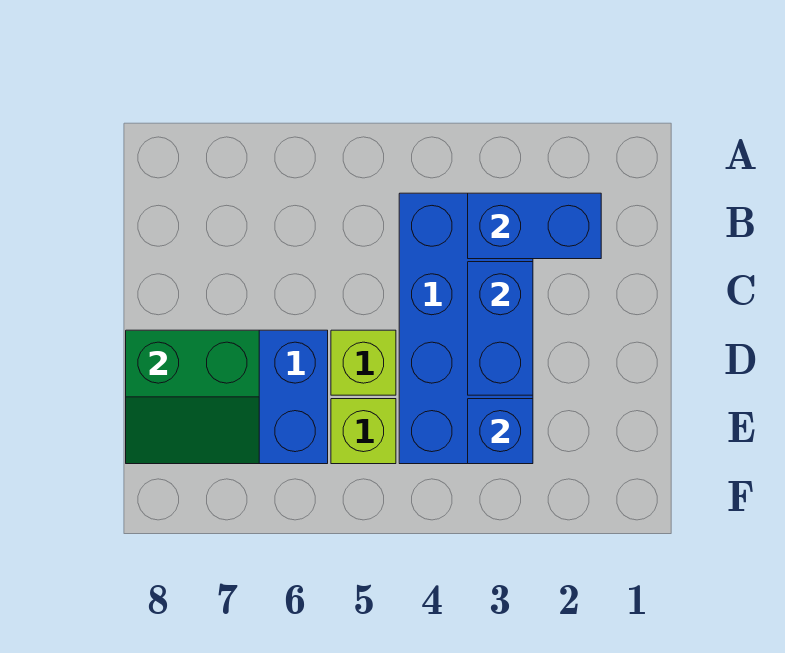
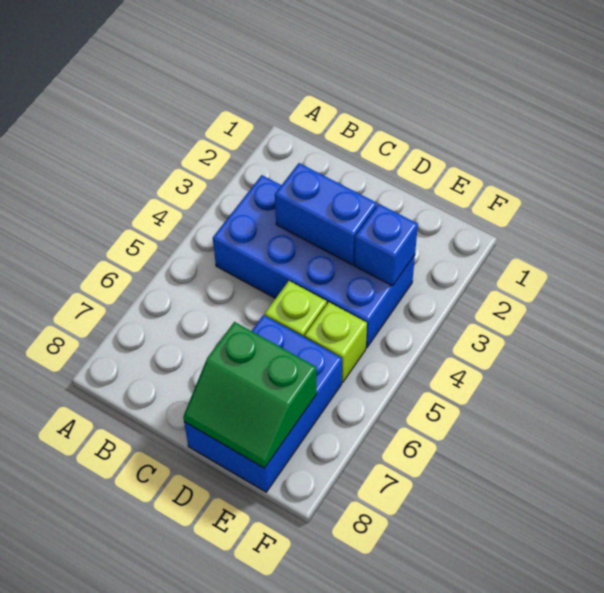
blue brick B2:B3 level 2 -> none
green slope D7:E8 level 2 top D -> green slope D7:E8 level 2 top 7

